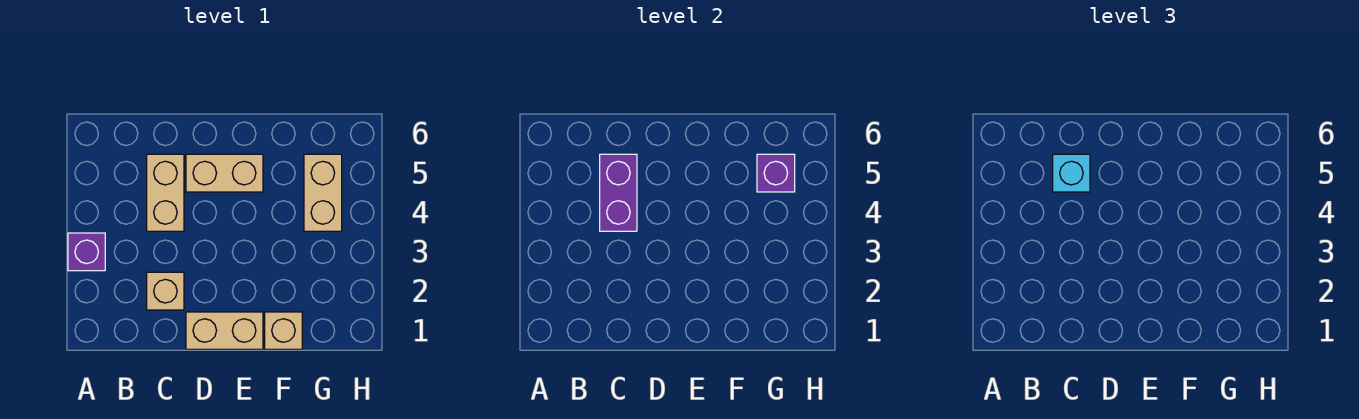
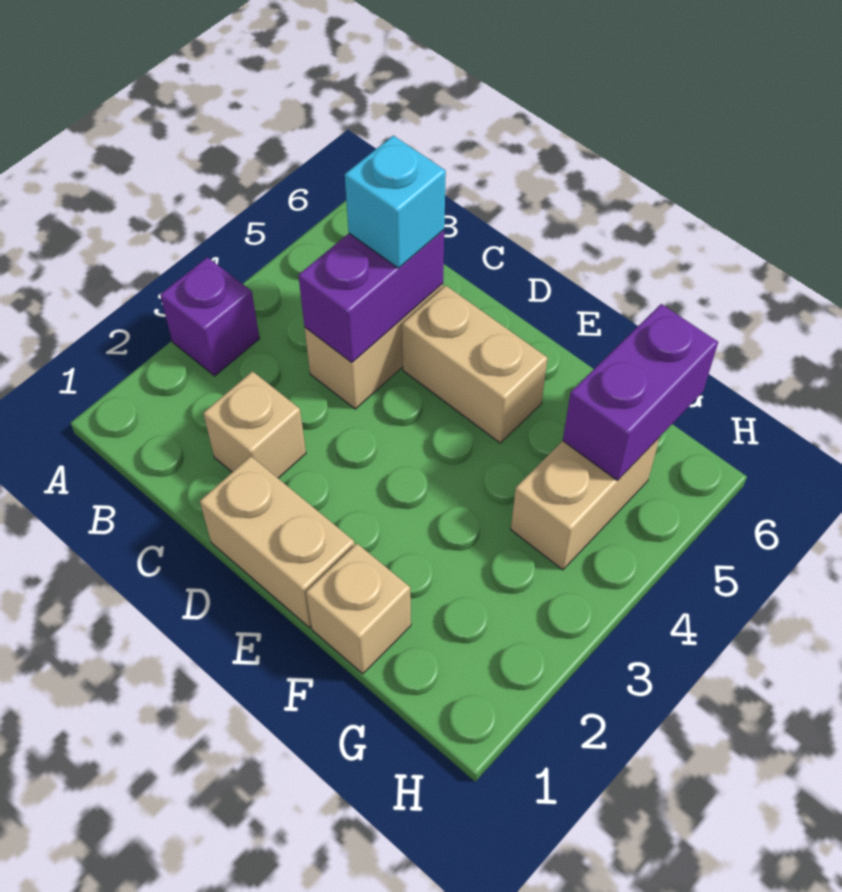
purple brick G5 level 2 -> purple brick G5:G6 level 2

